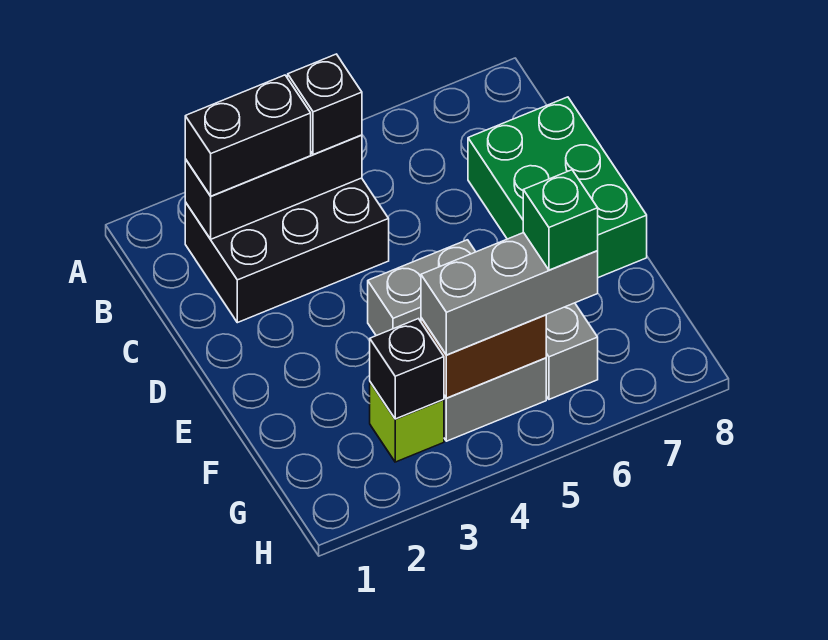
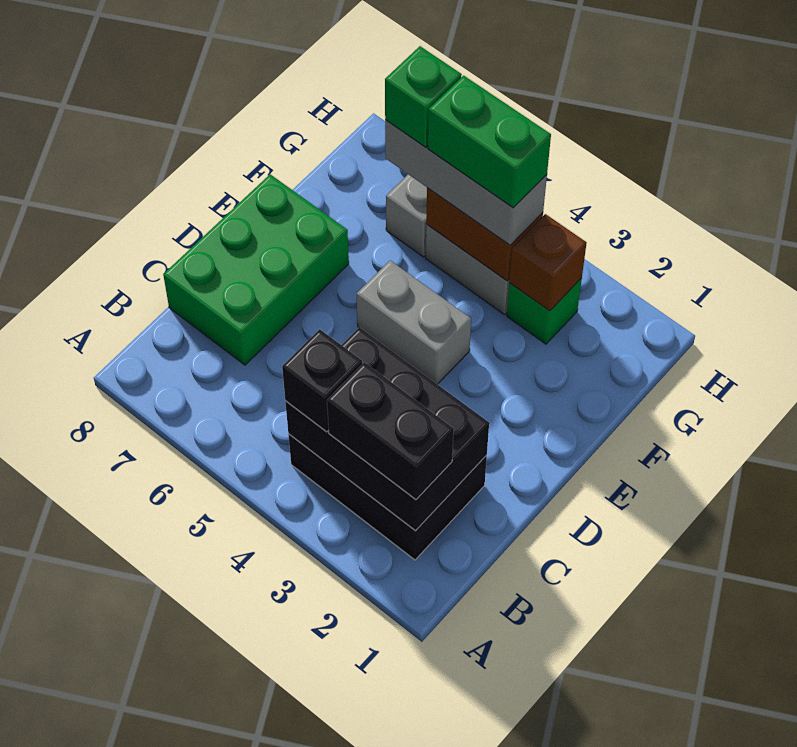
black brick B2:B4 level 2 -> black brick B2:C4 level 2
lime brick G3 level 1 -> green brick G3 level 1
black brick G3 level 2 -> brown brick G3 level 2
none -> green brick G4:G5 level 4

